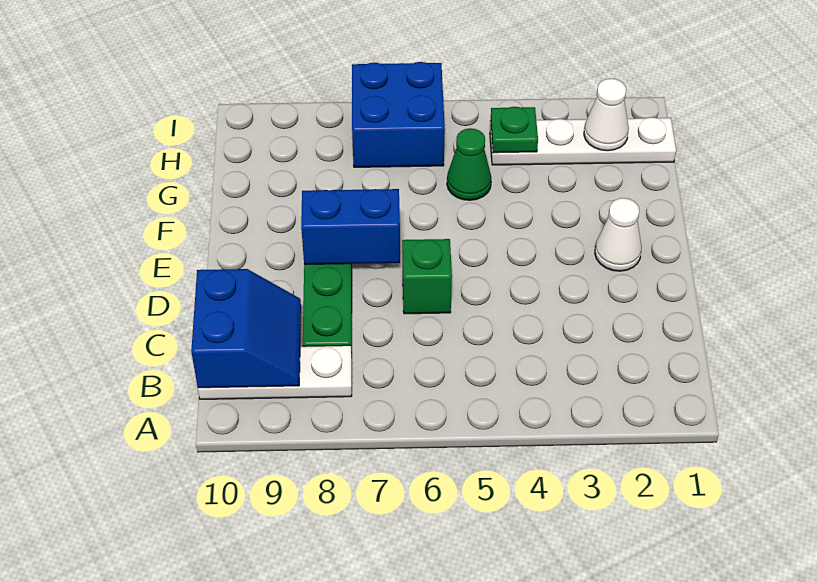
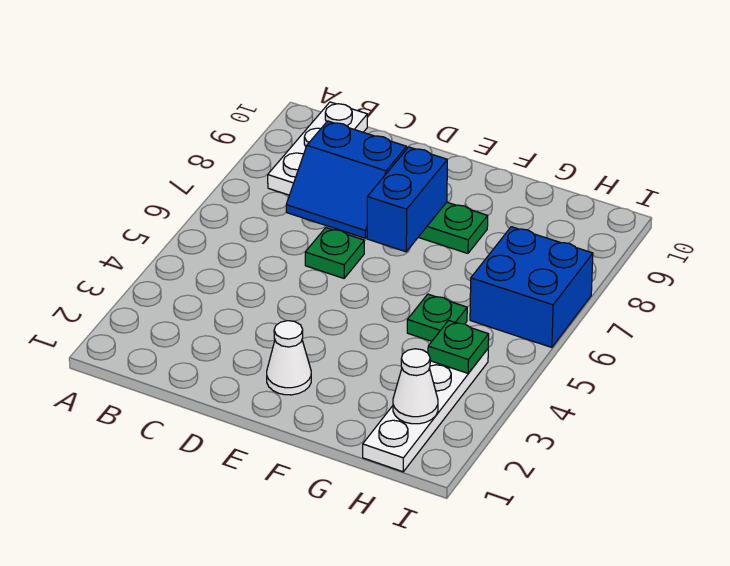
blue slope B9:C10 level 2 top 10 -> blue slope C7:D8 level 2 top 8
green brick D6 level 1 -> green plate D6 level 1
green cone G5 level 1 -> green plate G5 level 1

